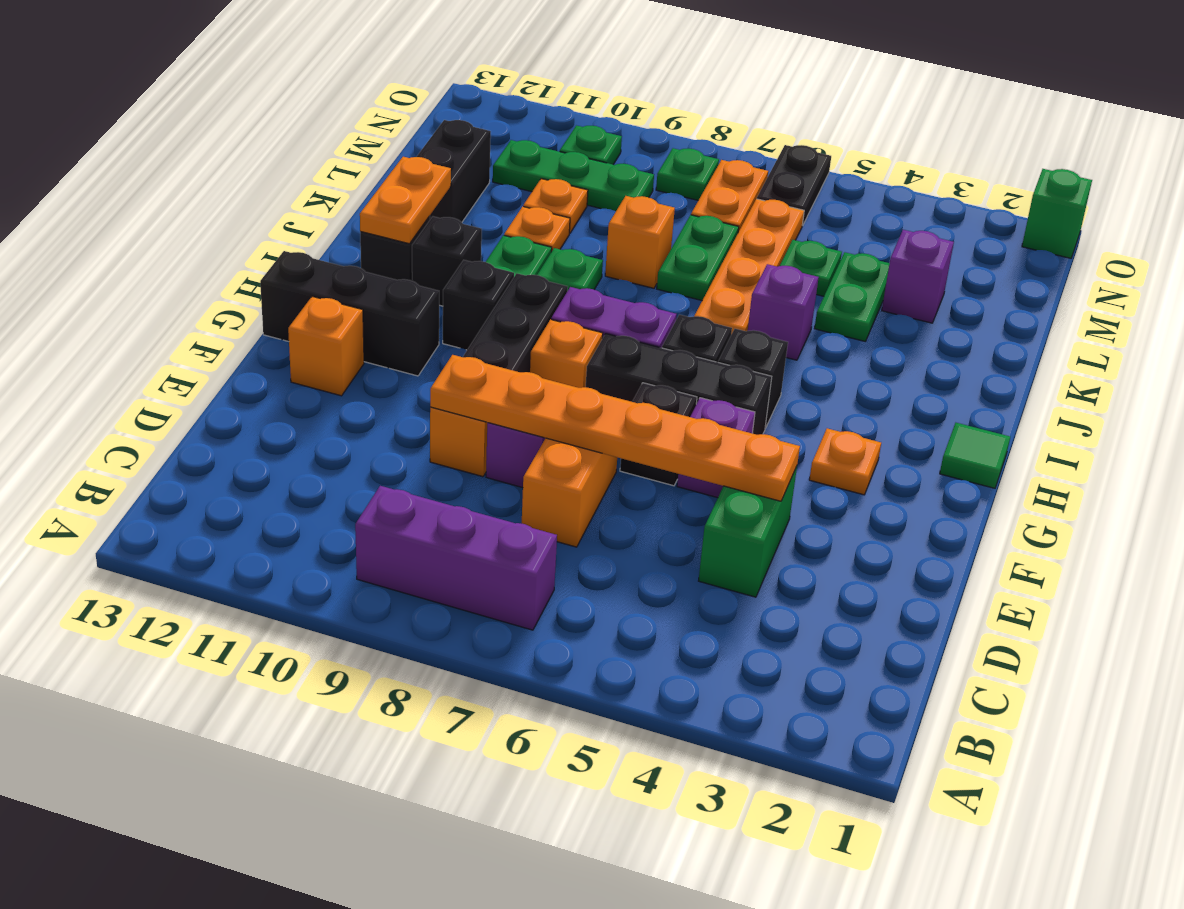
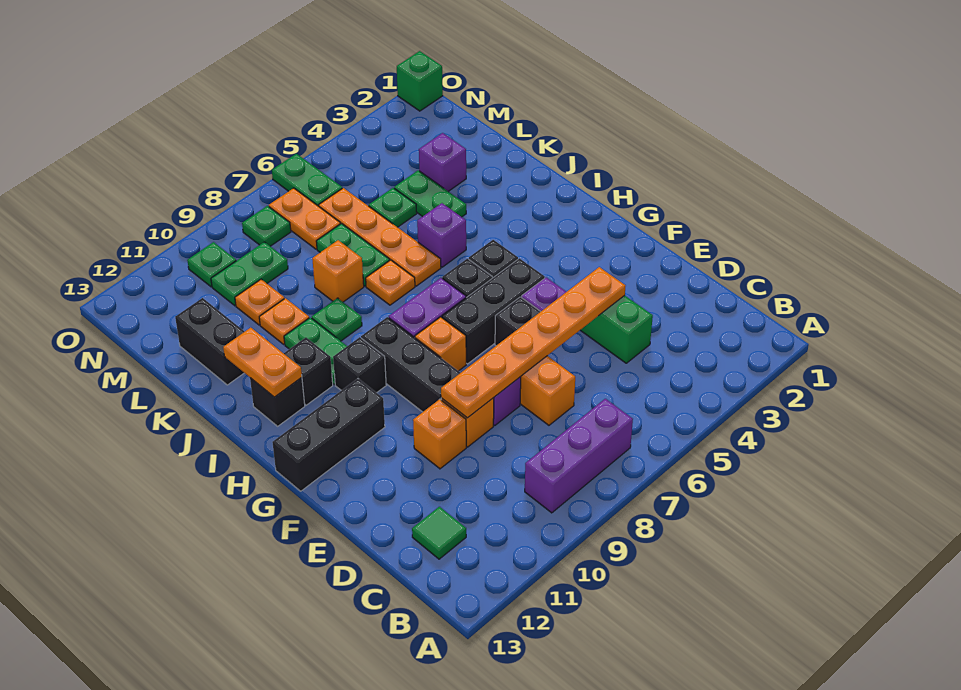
orange brick F12 level 1 -> orange brick E10 level 1
orange plate G3 level 1 -> orange plate J7 level 1
green tile H1 level 1 -> green tile C12 level 1
green plate M9:M11 level 1 -> green plate M9:M10 level 1
black plate N6:O6 level 1 -> green plate N6:O6 level 1

